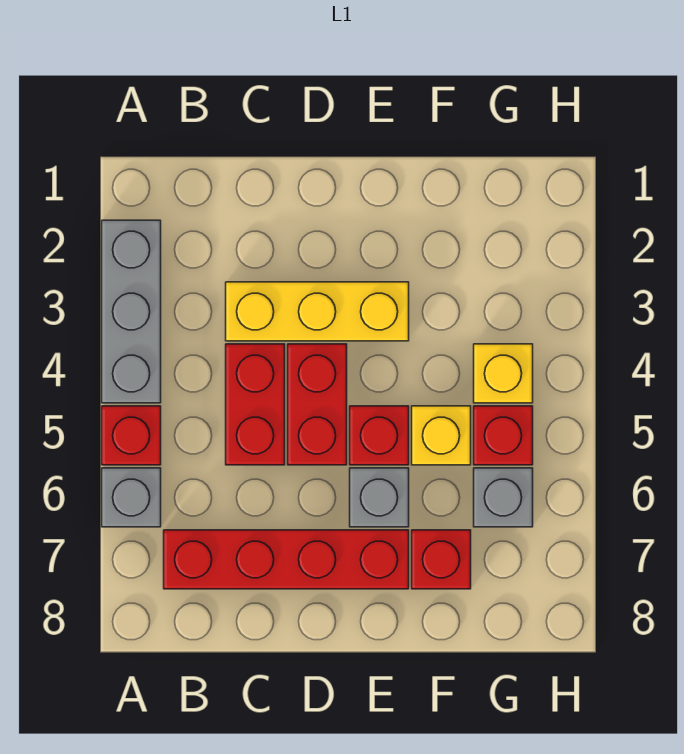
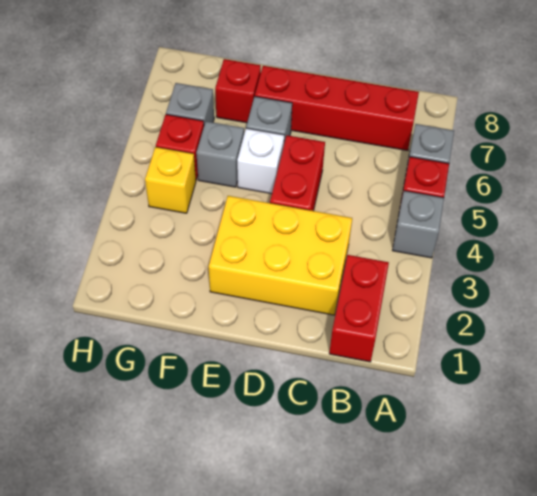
grey brick A2:A4 level 1 -> grey brick A4 level 1
yellow brick C3:E3 level 1 -> yellow brick C2:E3 level 1
red brick C4:C5 level 1 -> red brick B1:B2 level 1
red brick E5 level 1 -> white brick E5 level 1
yellow brick F5 level 1 -> grey brick F5 level 1

